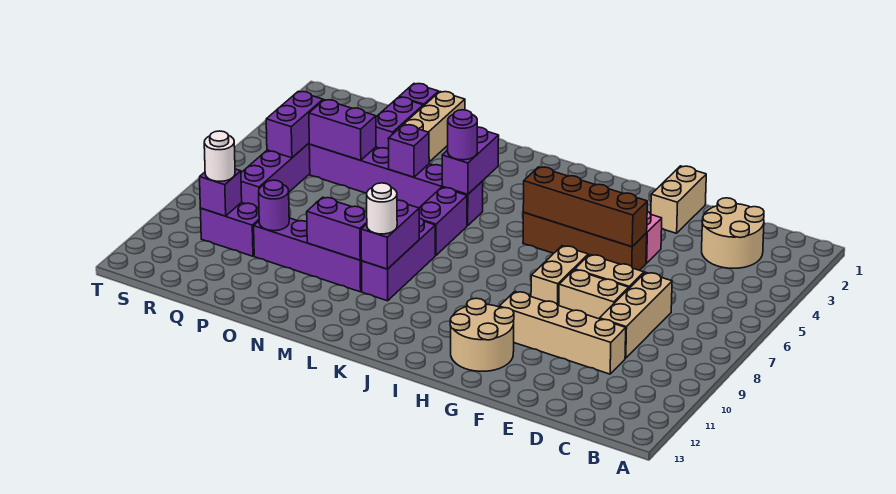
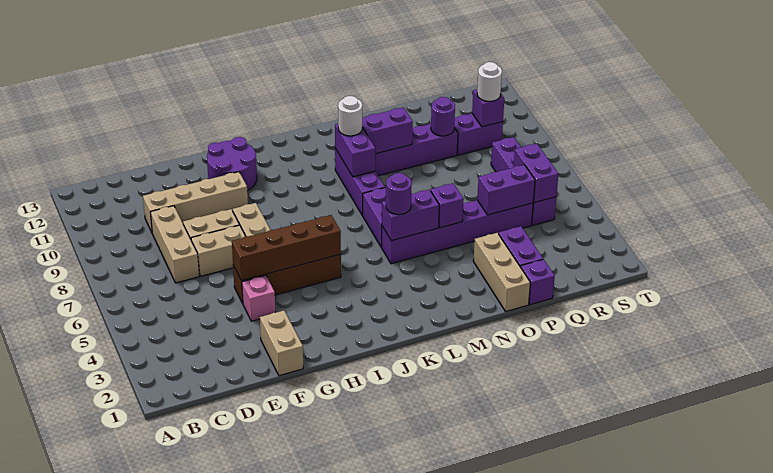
tan round brick C2:D3 level 1 -> none
tan round brick G11:H12 level 1 -> purple round brick G11:H12 level 1
purple brick L4:L5 level 2 -> purple brick L5:M5 level 2

